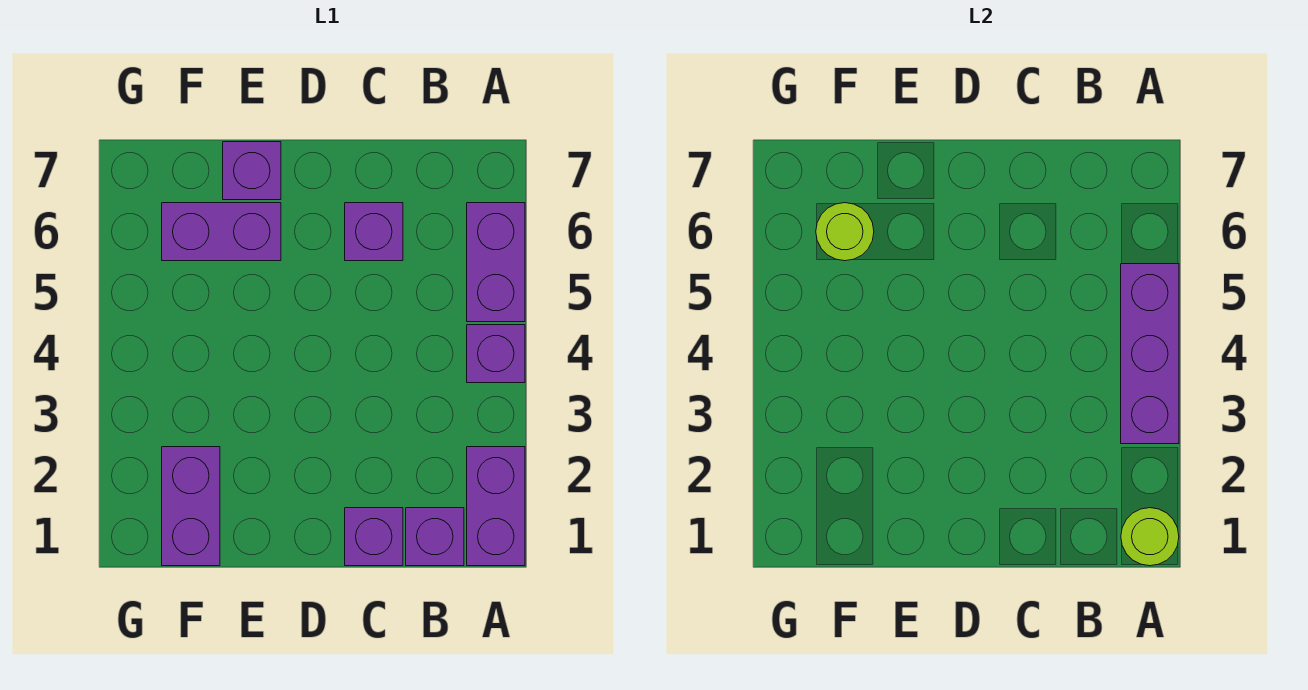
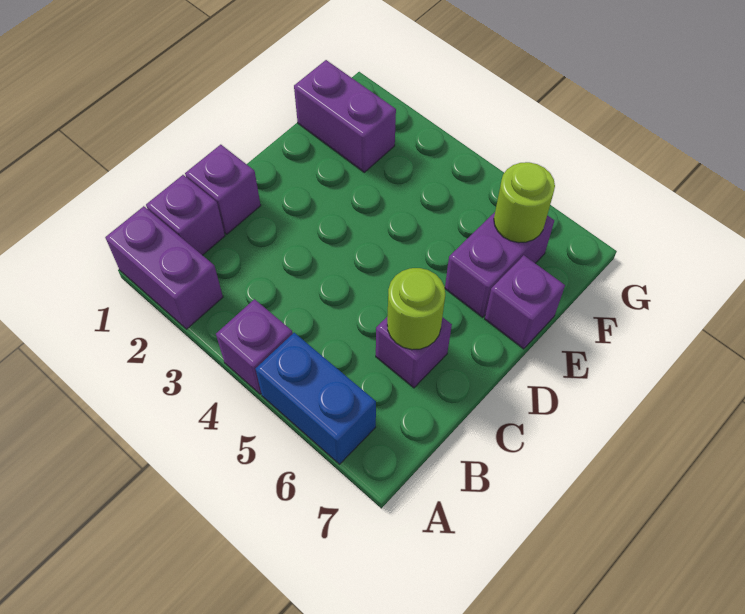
lime round brick A1 level 2 -> lime round brick C6 level 2
purple brick A3:A5 level 2 -> none
purple brick A5:A6 level 1 -> blue brick A5:A6 level 1

